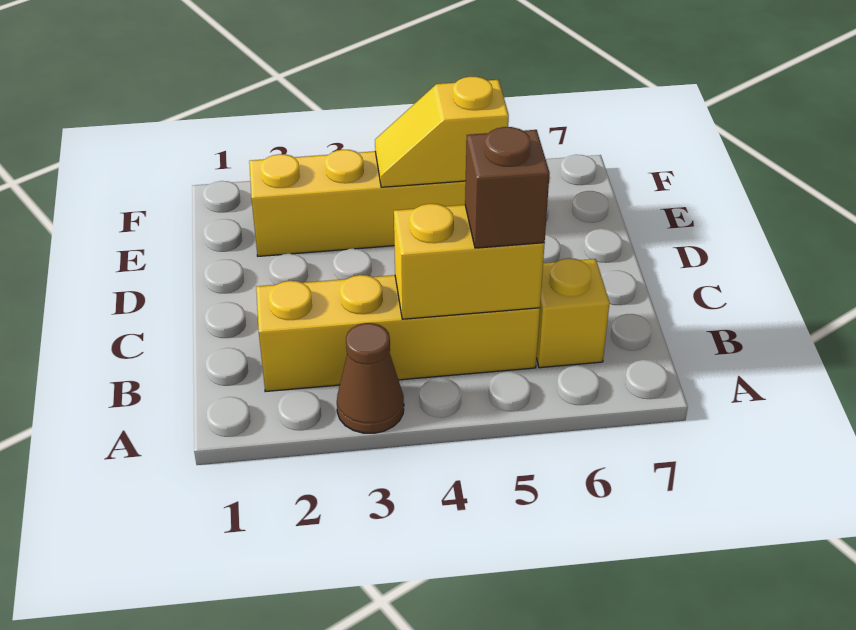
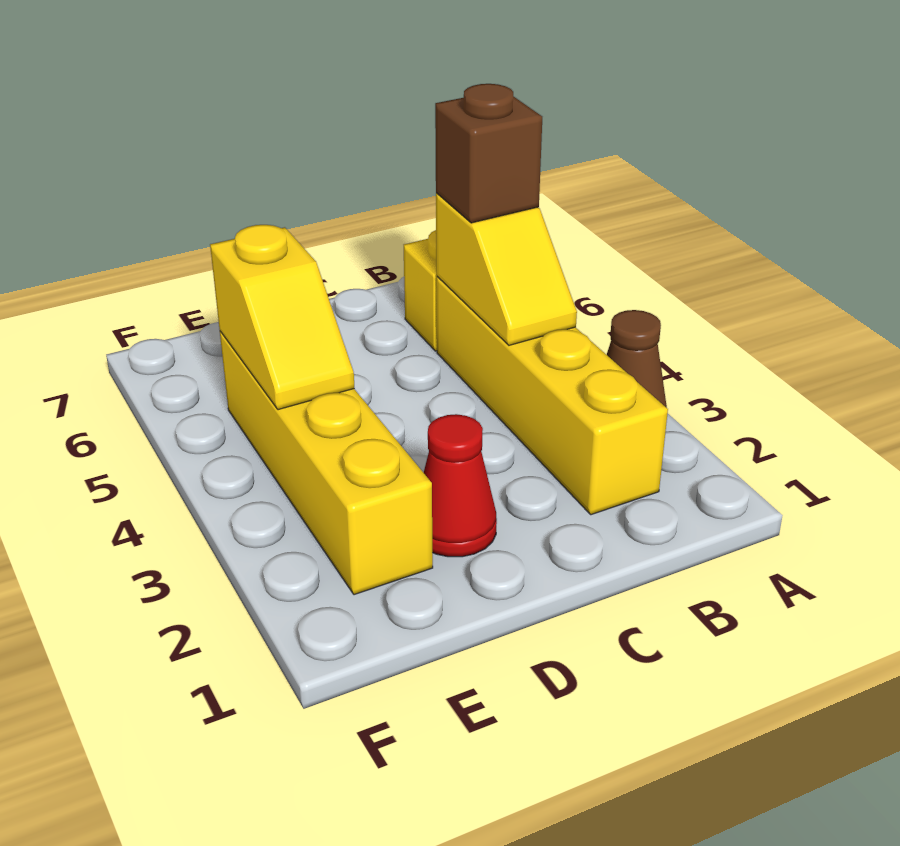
yellow brick B4:B5 level 2 -> yellow slope B4:B5 level 2 top 5
none -> red cone D2 level 1

